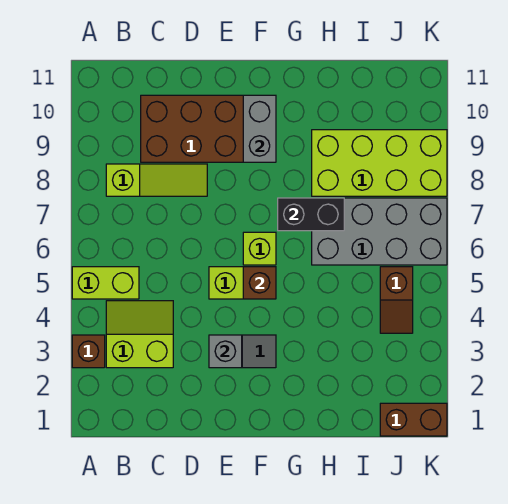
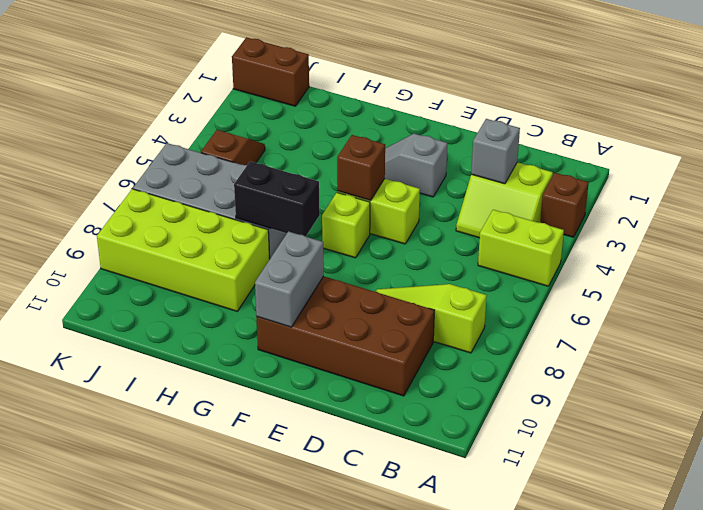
grey brick E3 level 2 -> grey brick C3 level 2

